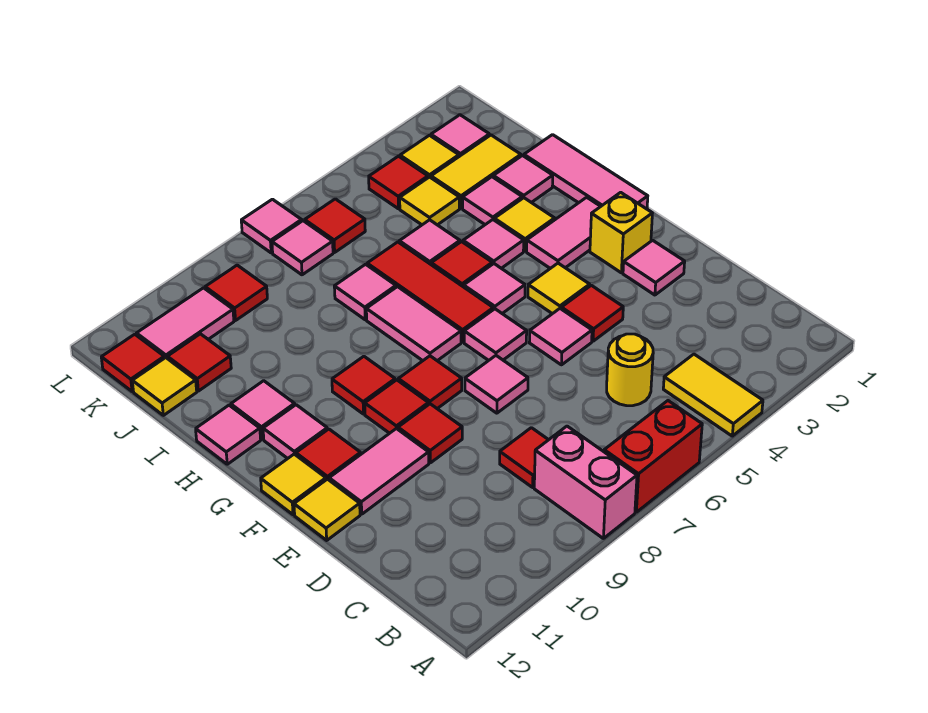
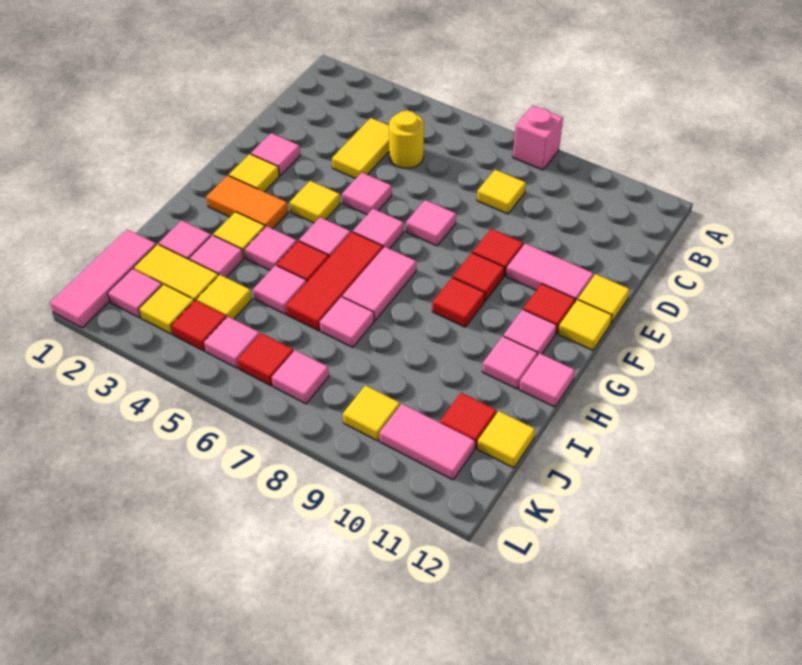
yellow tile A4:B4 level 1 -> yellow tile C4:D4 level 1
red brick A6:A7 level 1 -> none
pink brick A8:B8 level 1 -> pink brick A8 level 1
red tile C8 level 1 -> yellow tile C8 level 1
red tile E4 level 1 -> none
yellow brick F2 level 1 -> yellow tile F2 level 1
red tile F8 level 1 -> none
pink tile G1:I1 level 1 -> pink tile J1:L1 level 1
pink tile G2:G3 level 1 -> orange tile G2:G3 level 1
red tile K9 level 1 -> yellow tile K9 level 1
red tile K12 level 1 -> none
pink tile L7 level 1 -> pink tile K5 level 1

